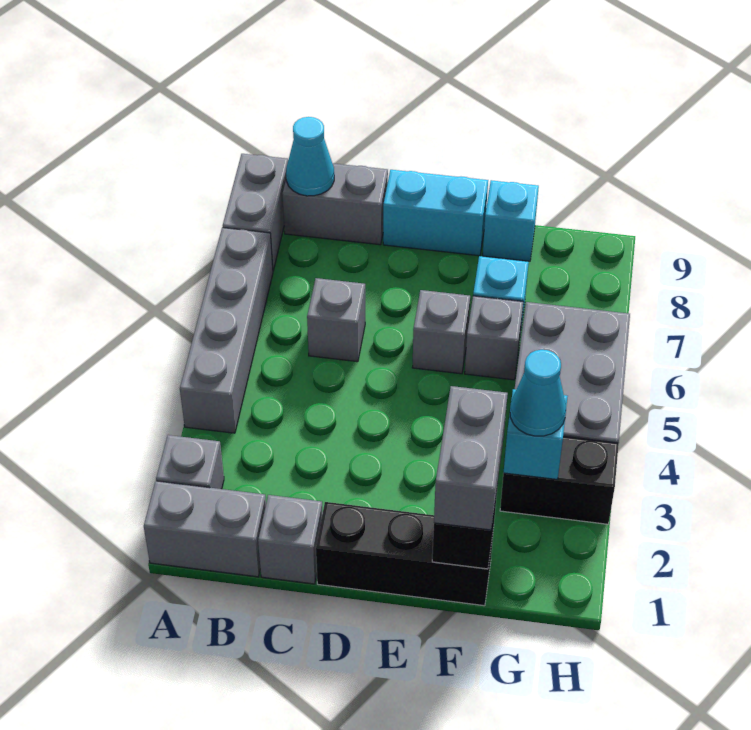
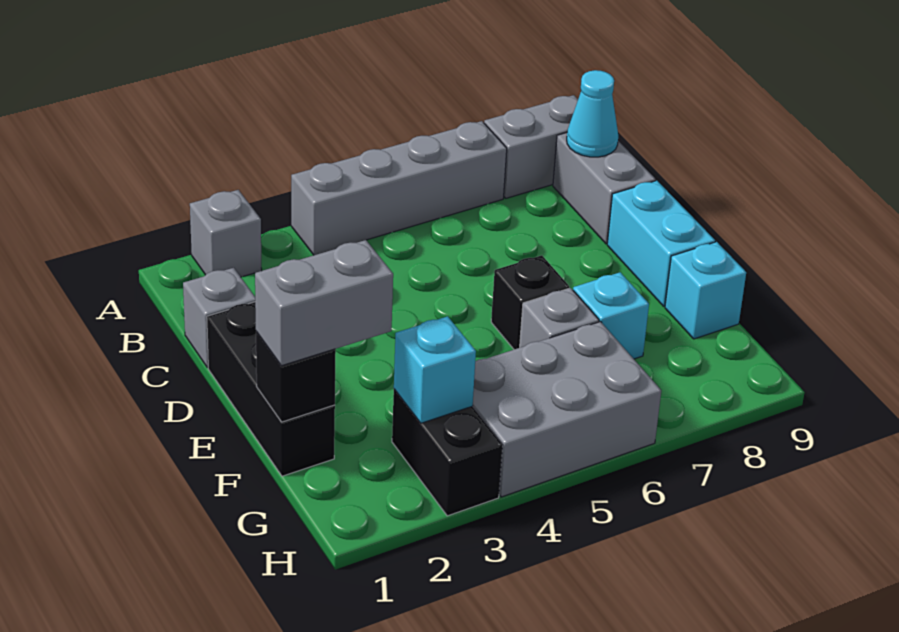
grey brick A1:B1 level 1 -> none
grey brick C6 level 1 -> none
grey brick E6 level 1 -> black brick E6 level 1
cyan cone G3 level 3 -> none

